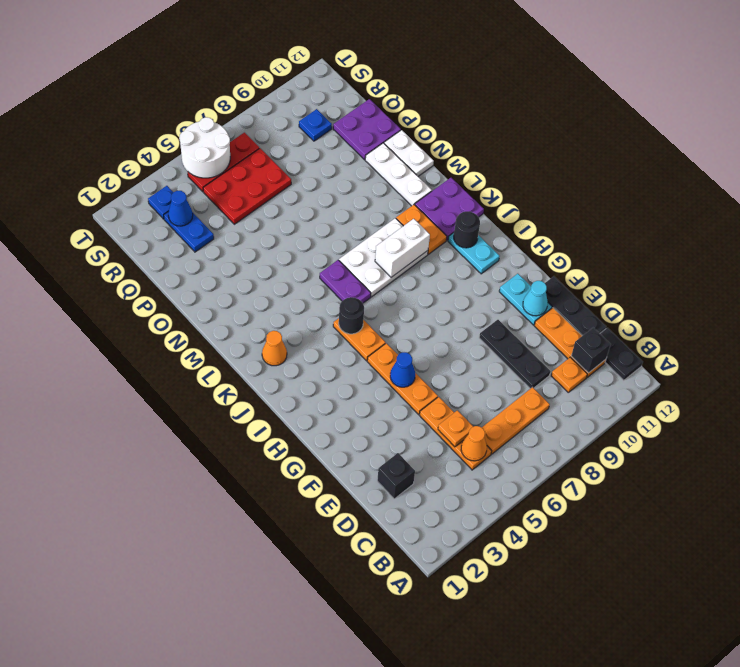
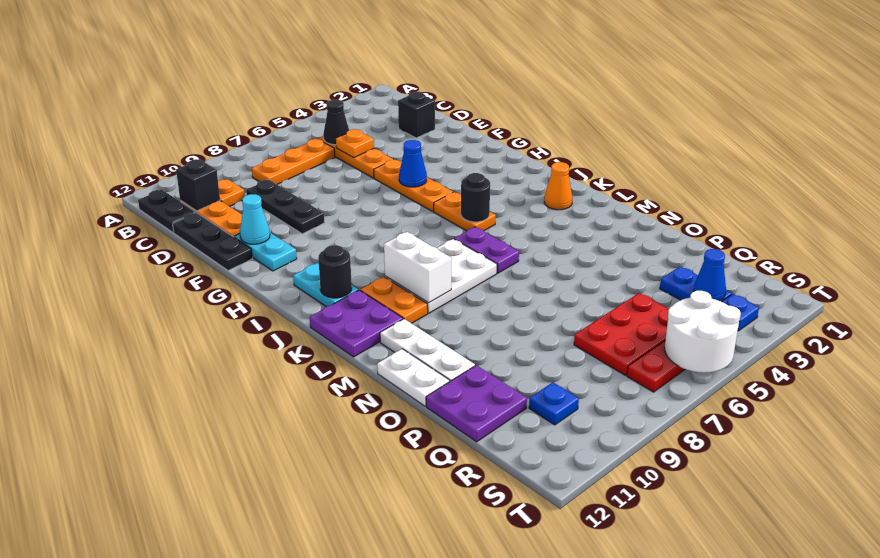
orange cone C5 level 2 -> black cone C5 level 2
white brick K8:K9 level 2 -> white brick K9:L9 level 2

